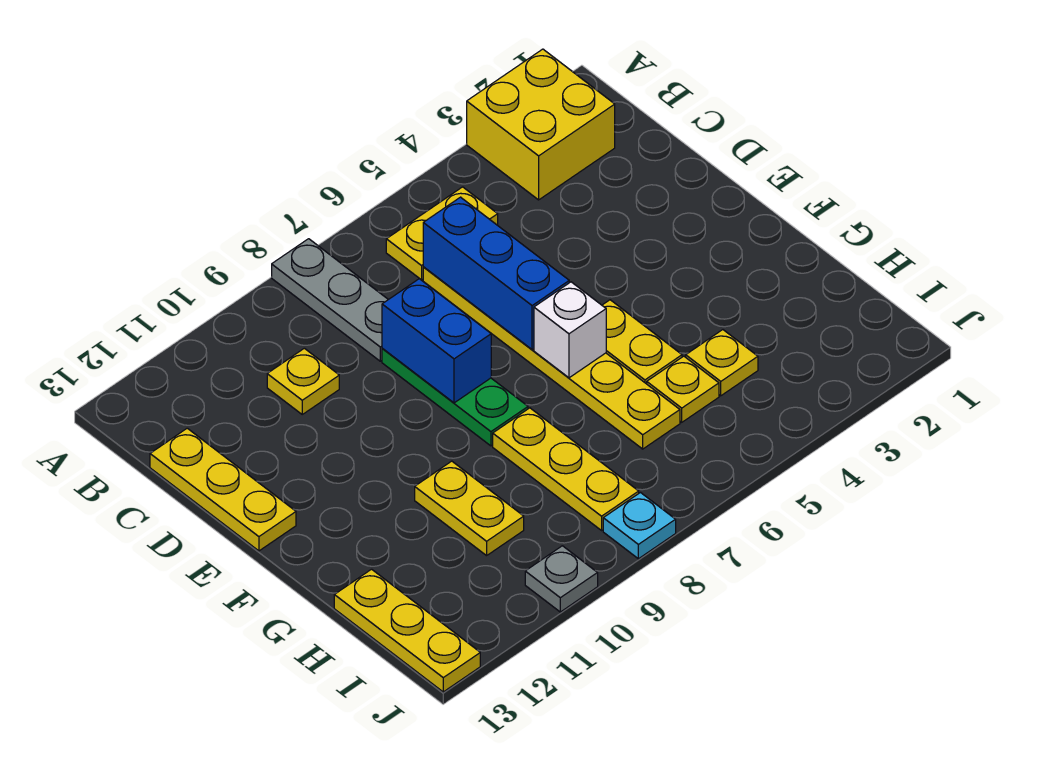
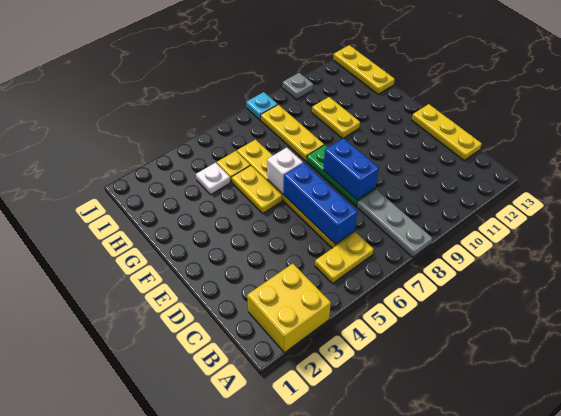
yellow plate C10 level 1 -> none
yellow plate H4 level 1 -> white plate H4 level 1

